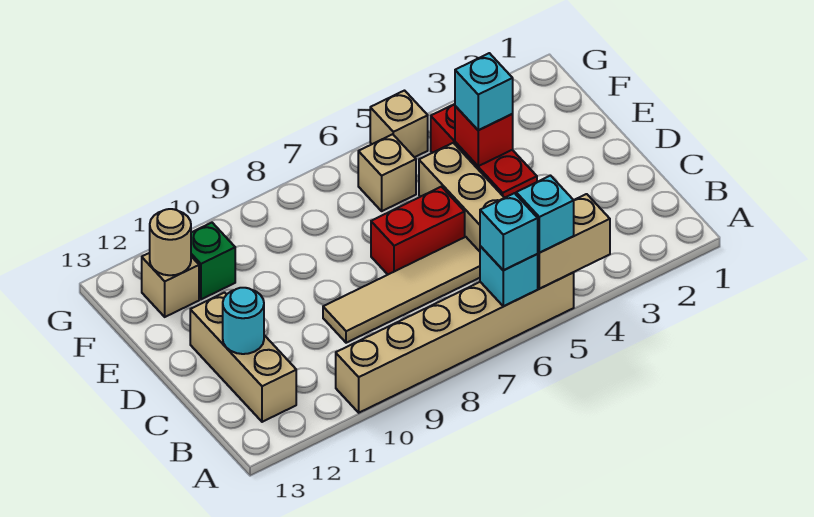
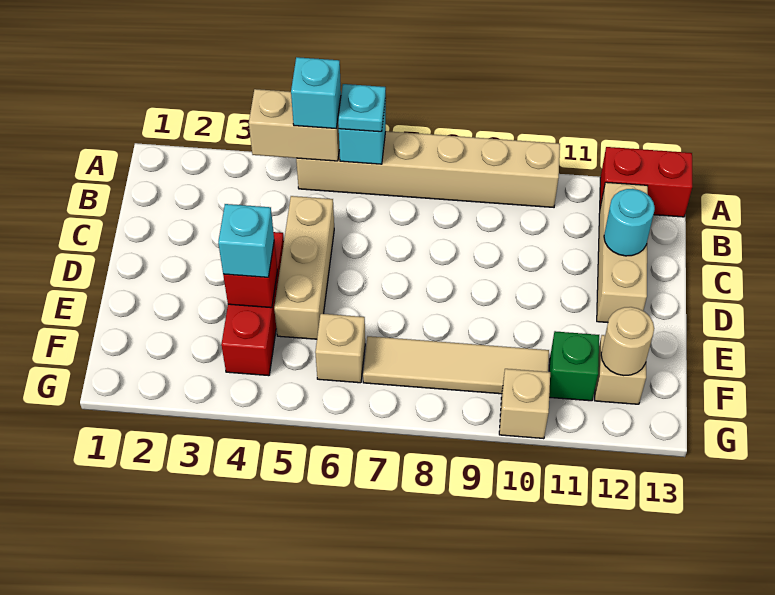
cyan brick A6 level 3 -> cyan plate A6 level 3
tan tile C6:C9 level 1 -> tan tile F7:F10 level 1
red brick D6:D7 level 1 -> red brick A12:A13 level 1
tan brick G5 level 1 -> tan brick G10 level 1

